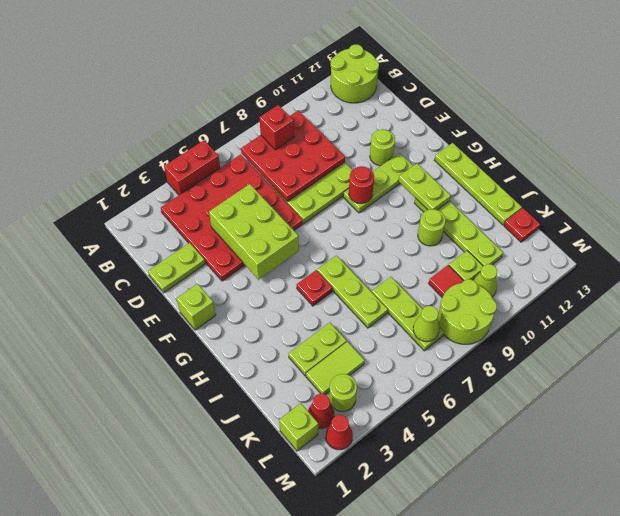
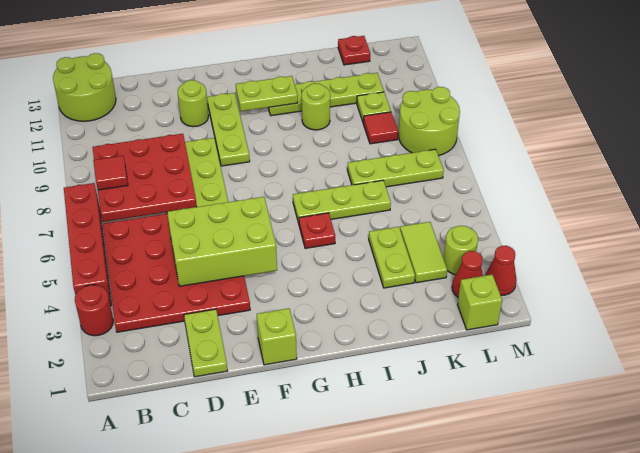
red brick A4:A5 level 1 -> red brick A4:A7 level 1
red brick B8 level 3 -> red tile B8 level 3
red round brick F9 level 2 -> red round brick A3 level 1
lime plate G13:J13 level 1 -> none
lime cone L7 level 2 -> none
lime cone L10 level 1 -> none

